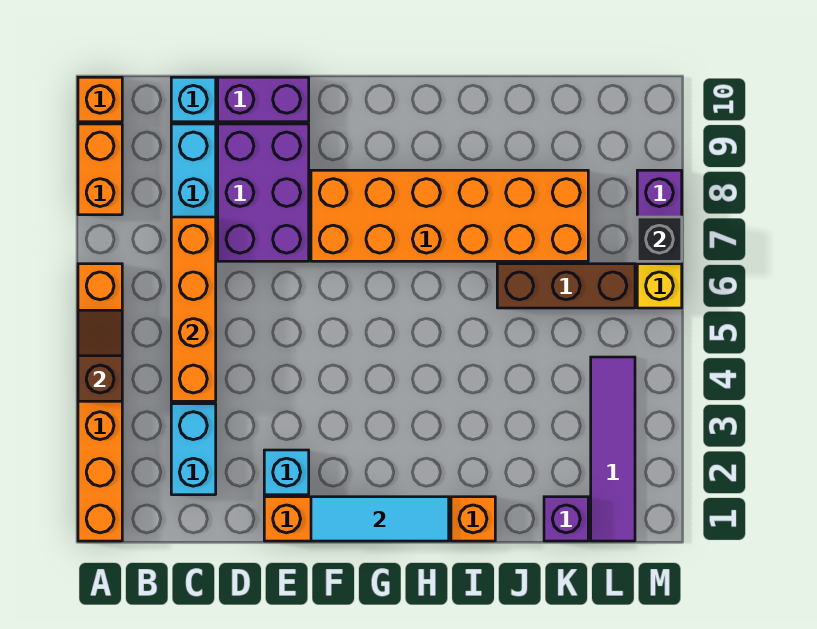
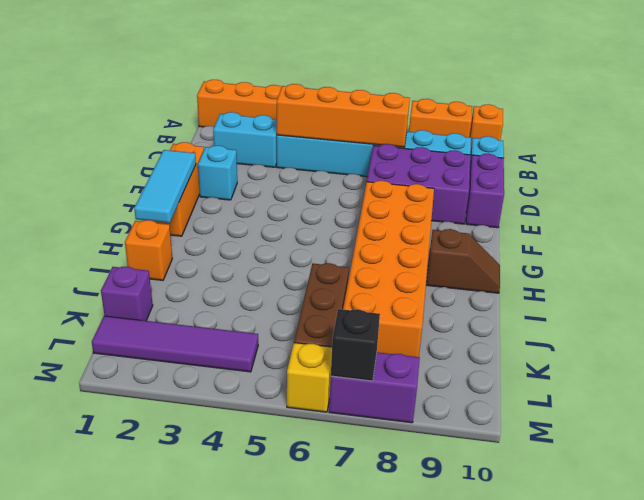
brown slope A4:A5 level 2 top 4 -> brown slope H9:H10 level 1 top 9

